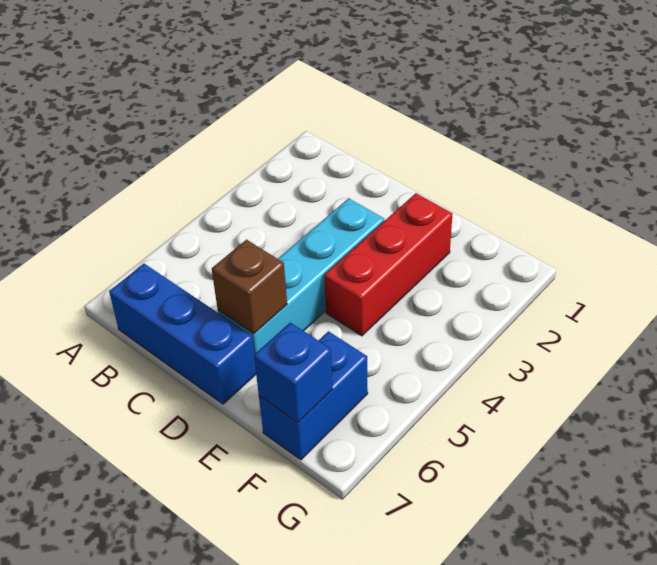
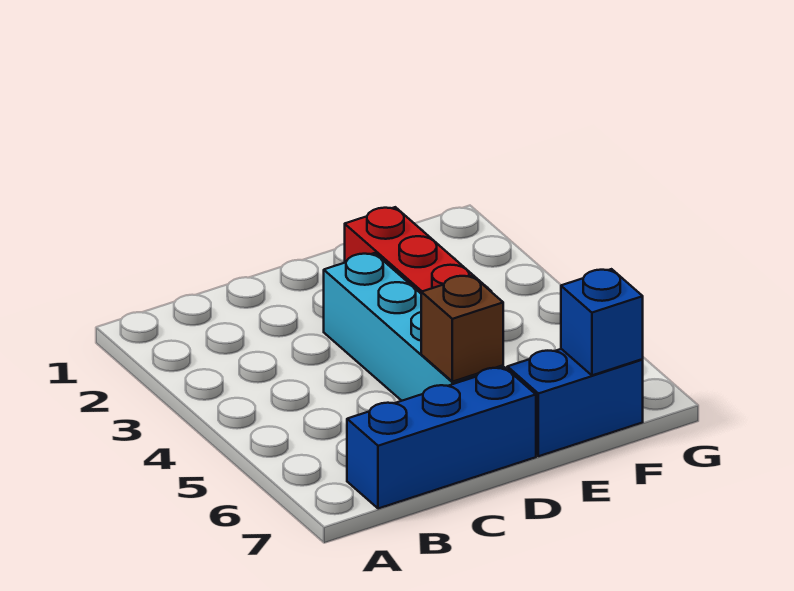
blue brick F6:F7 level 1 -> blue brick E7:F7 level 1

